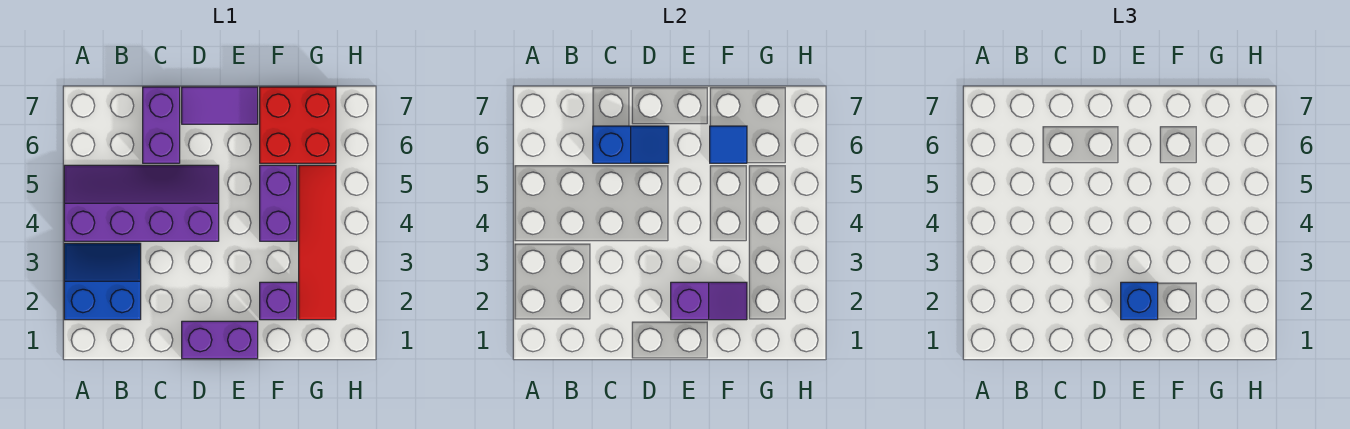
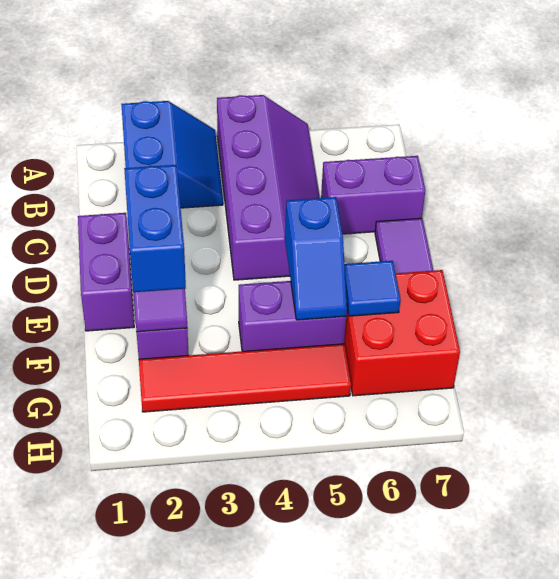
blue slope C6:D6 level 2 top C -> blue slope E5:F5 level 2 top E
blue brick E2 level 3 -> blue brick E2:F2 level 3

